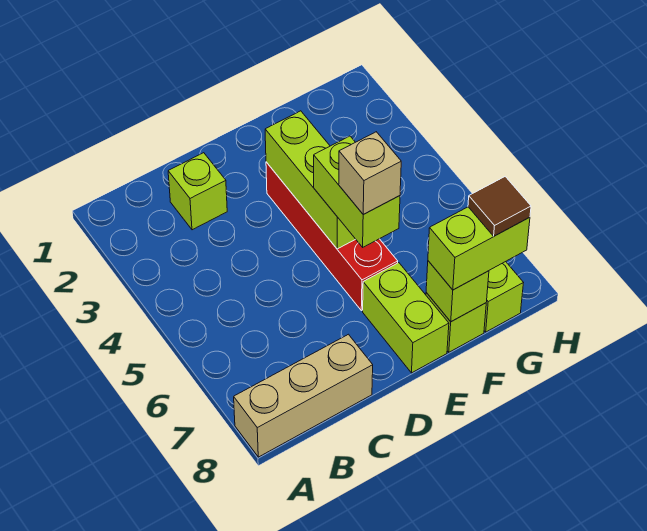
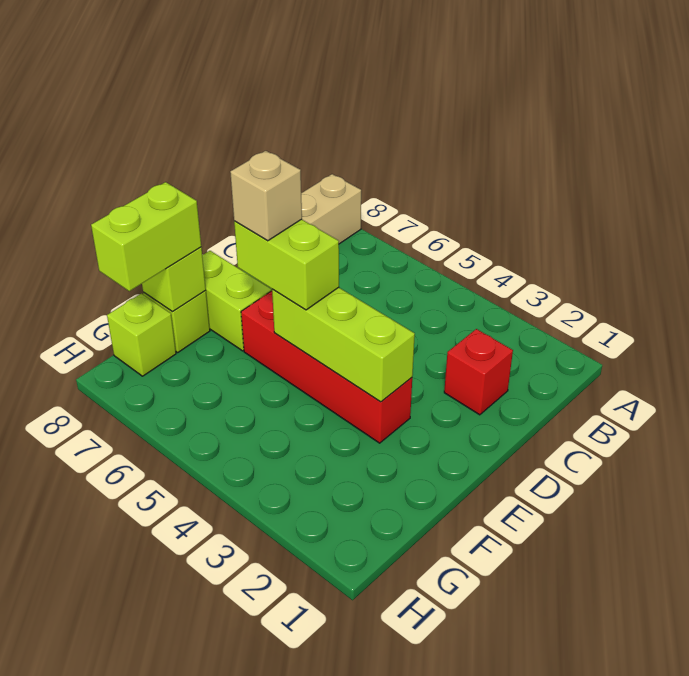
lime brick C2 level 1 -> red brick C2 level 1
brown tile G8 level 4 -> none

